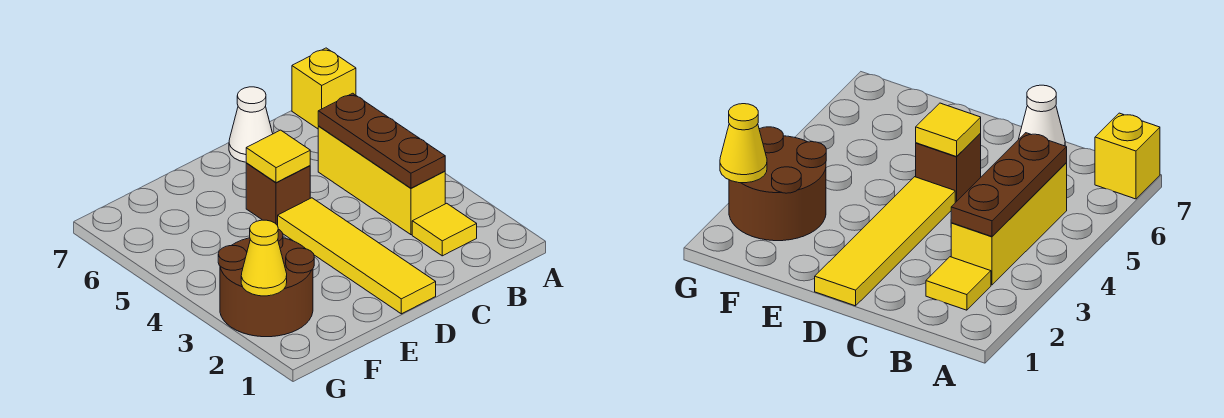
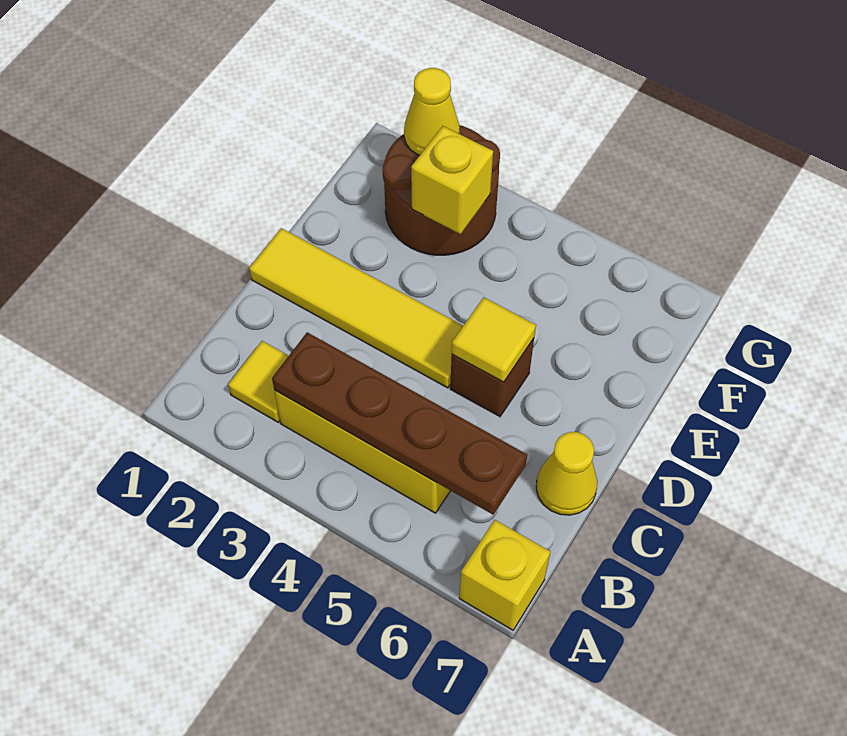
brown plate B3:B5 level 2 -> brown plate B3:B6 level 2
white cone C7 level 1 -> yellow cone C7 level 1
none -> yellow brick F3 level 2

